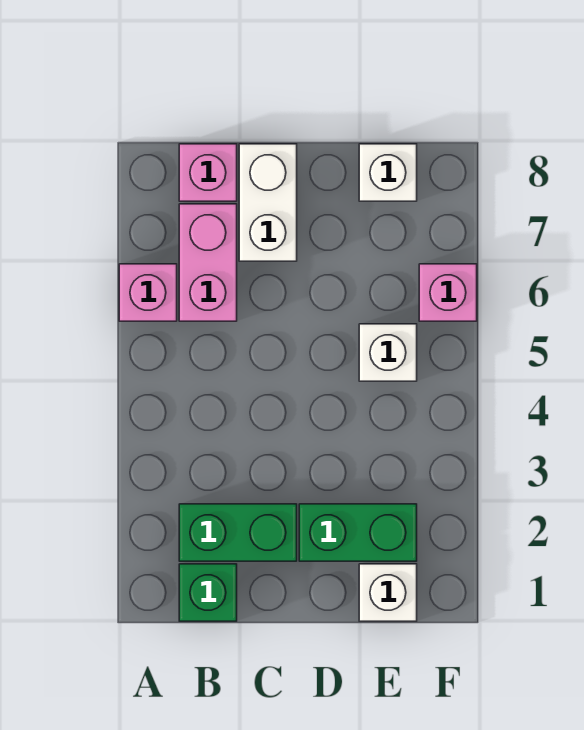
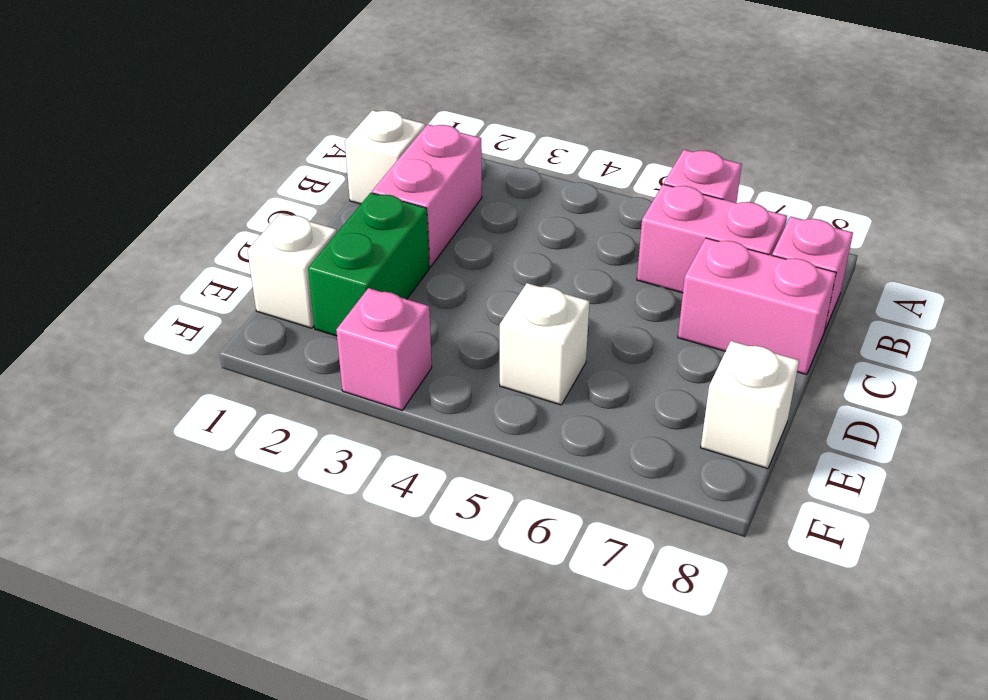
green brick B1 level 1 -> white brick B1 level 1
green brick B2:C2 level 1 -> pink brick B2:C2 level 1
white brick C7:C8 level 1 -> pink brick C7:C8 level 1
pink brick F6 level 1 -> pink brick F3 level 1

